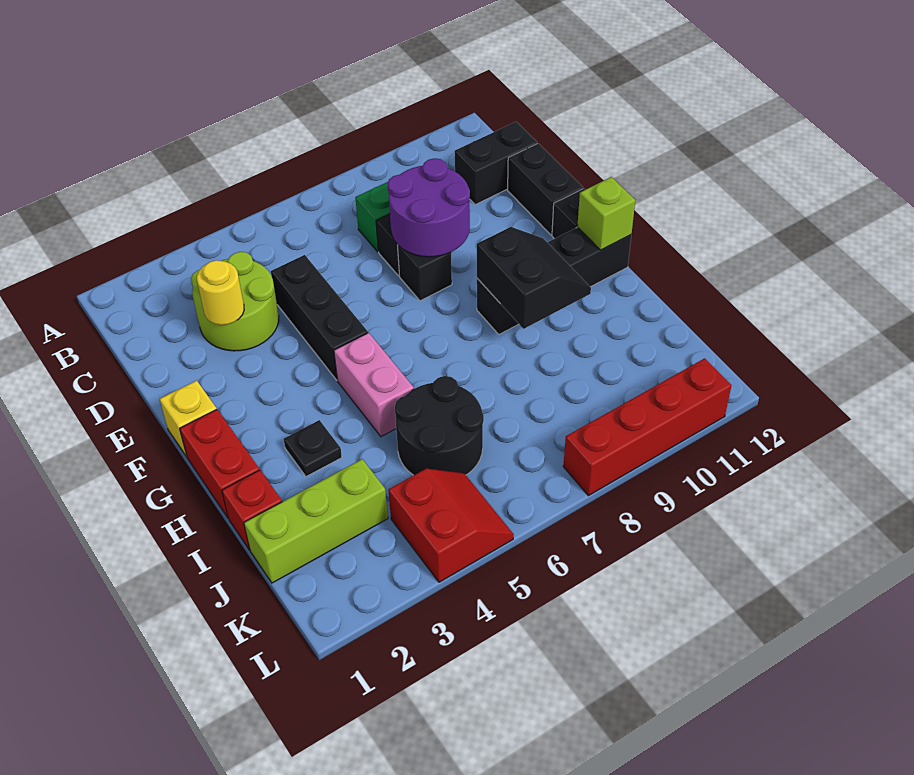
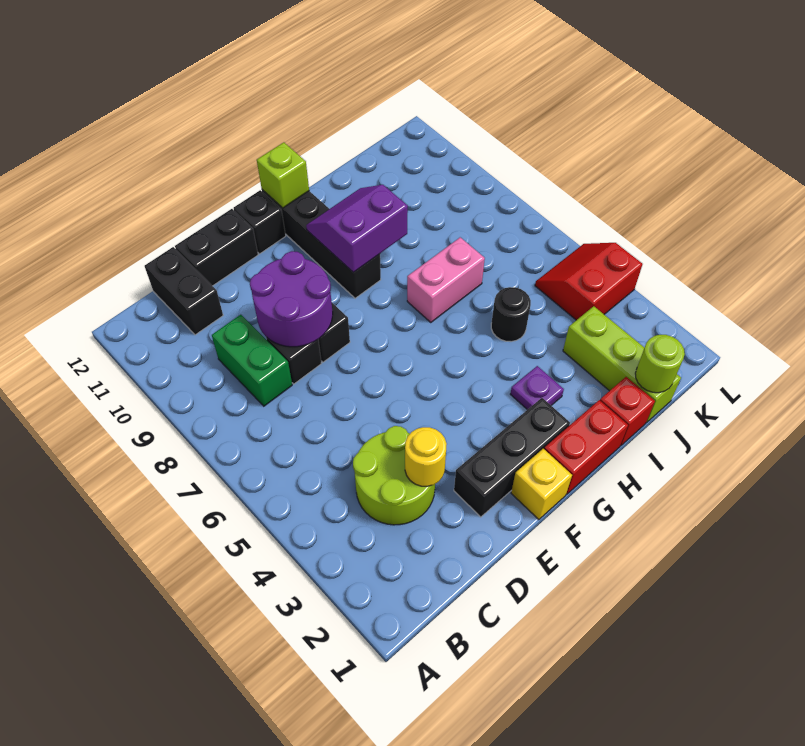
black brick D5:F5 level 1 -> black brick E2:G2 level 1
pink brick G5:H5 level 1 -> pink brick H7:I7 level 1
black slope G9:H10 level 2 top 9 -> purple slope G9:H10 level 2 top 9
black plate H3 level 1 -> purple plate H3 level 1
black round brick I5:J6 level 1 -> black round brick I5 level 1
none -> lime round brick J1 level 2
red brick L8:L11 level 1 -> none

